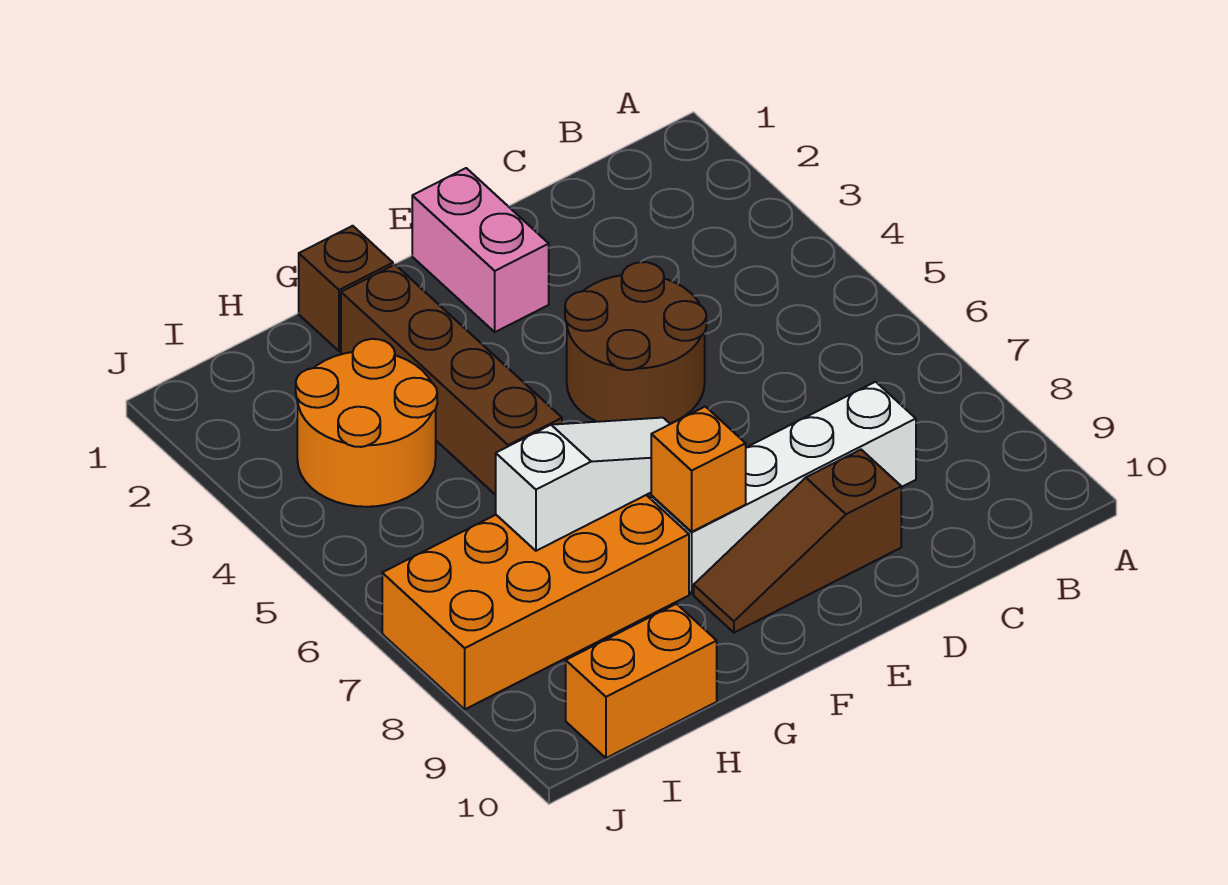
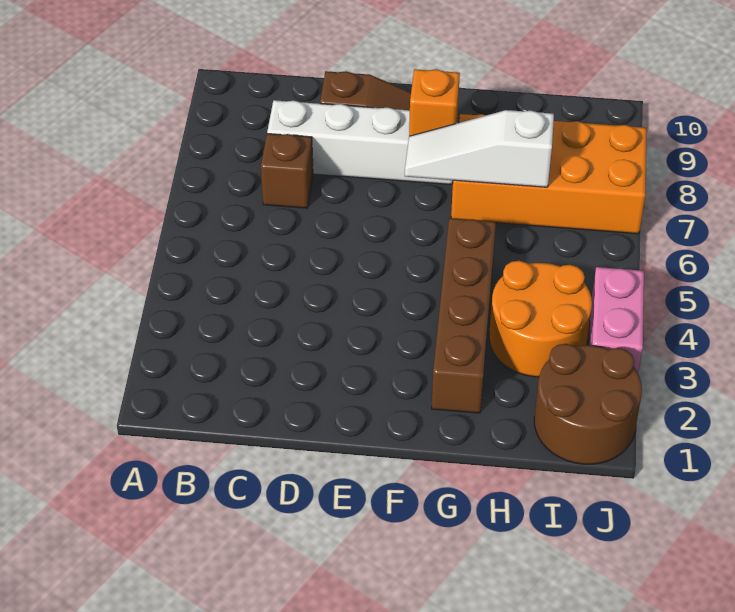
brown round brick D4:E5 level 1 -> brown round brick I1:J2 level 1
pink brick E1:E2 level 1 -> pink brick J3:J4 level 1
brown brick G1 level 1 -> brown brick C7 level 1
orange brick H10:I10 level 1 -> none

